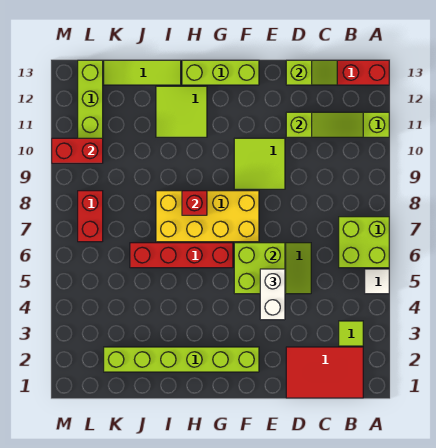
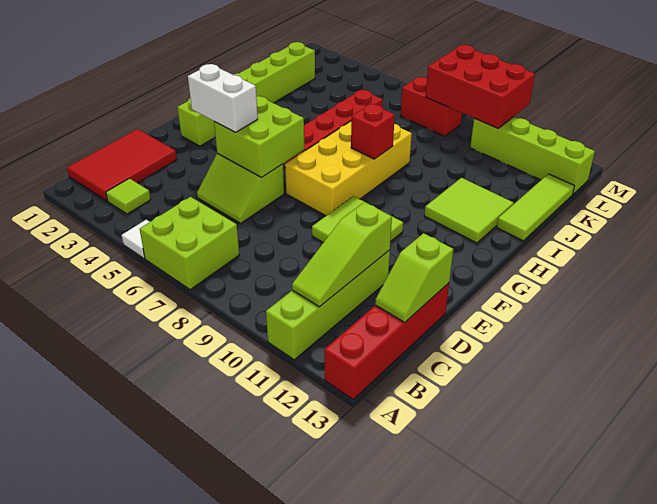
lime brick F13:H13 level 1 -> none
red brick L10:M10 level 2 -> red brick L8:M10 level 2

